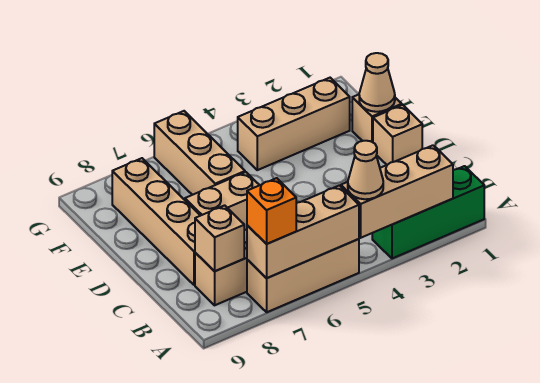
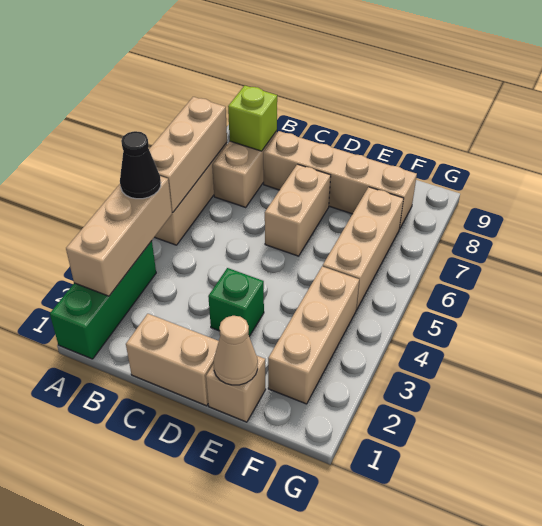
tan cone A4 level 3 -> black cone A4 level 3
orange brick A7 level 3 -> none
tan brick B8 level 2 -> lime brick B8 level 2
tan brick D1 level 1 -> tan brick C1:D1 level 1
none -> green brick D3 level 1
tan brick E6:G6 level 1 -> tan brick F5:F7 level 1

